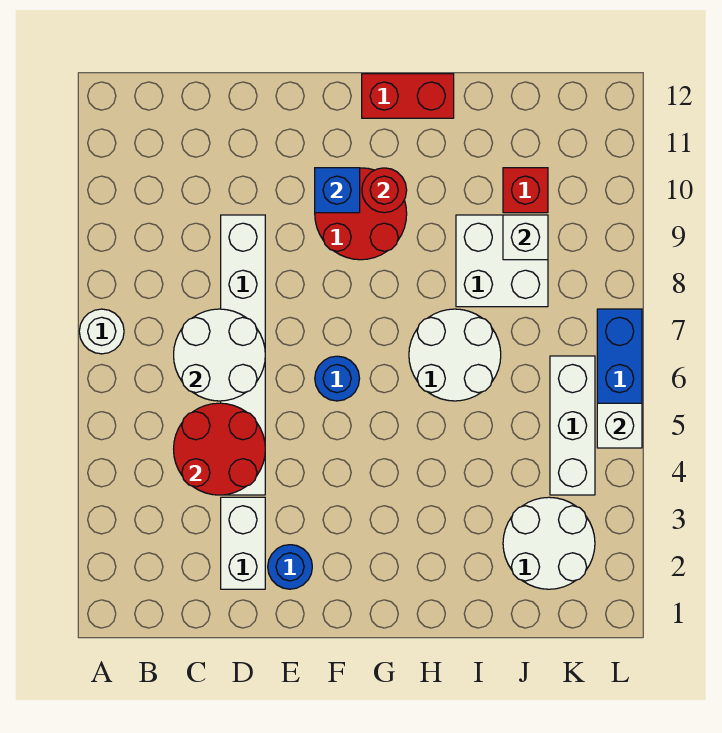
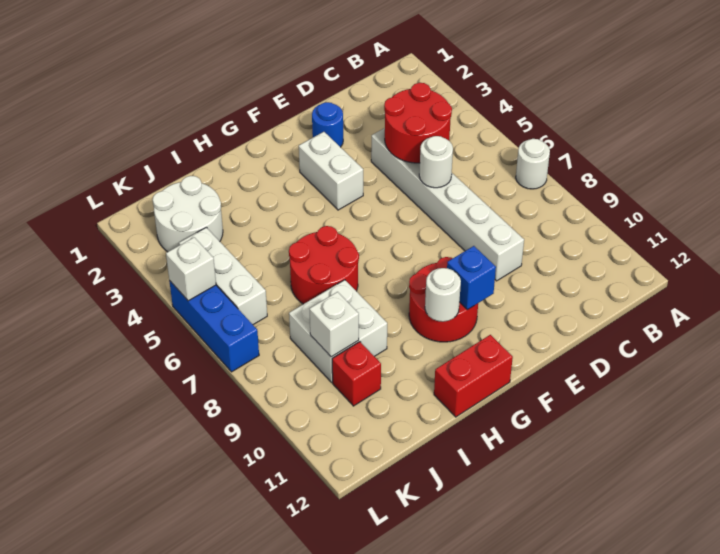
white round brick C6:D7 level 2 -> white round brick D6 level 2
white brick D2:D3 level 1 -> white brick F3:F4 level 1
blue round brick F6 level 1 -> none
red round brick G10 level 2 -> white round brick G10 level 2
white round brick H6:I7 level 1 -> red round brick H6:I7 level 1

